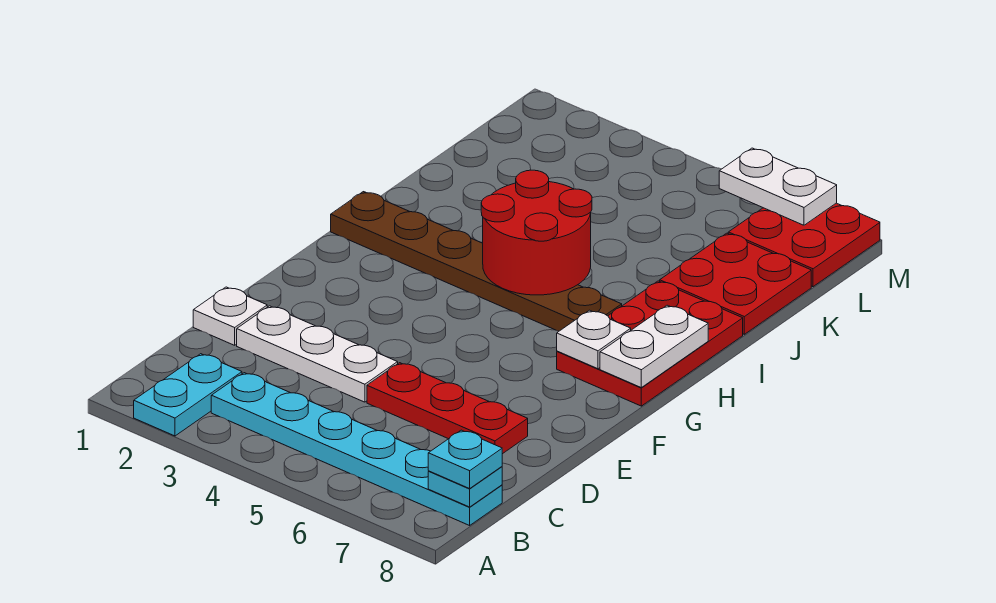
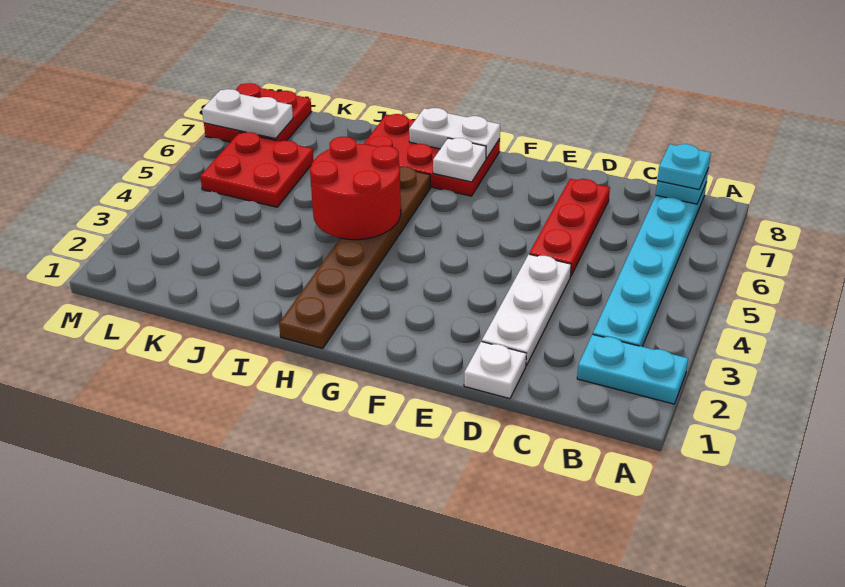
red plate J7:K8 level 1 -> red plate K5:L6 level 1
white plate M6:M7 level 2 -> white plate L7:M7 level 2

